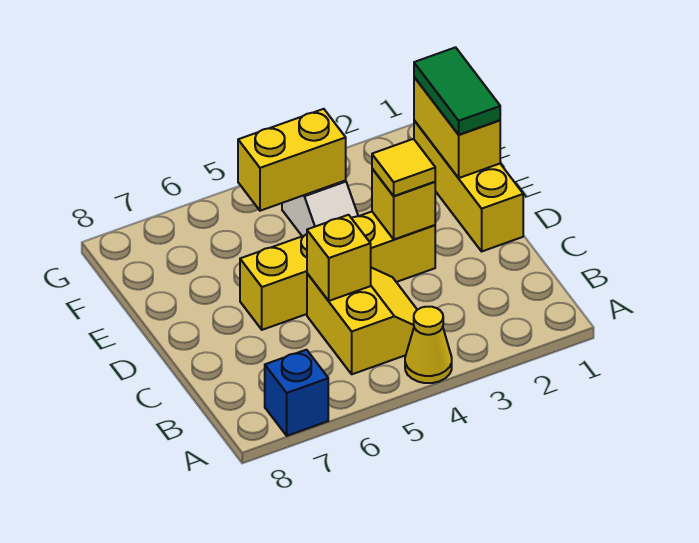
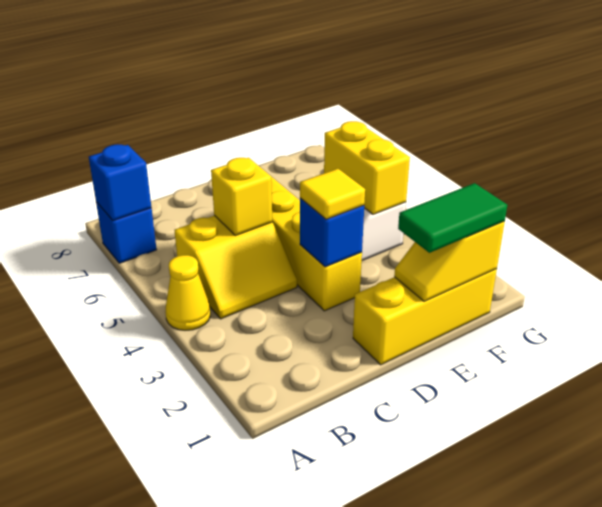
none -> blue brick A7 level 2
yellow brick D3 level 2 -> blue brick D3 level 2
yellow brick E1:F1 level 2 -> yellow slope E1:F1 level 2 top F

